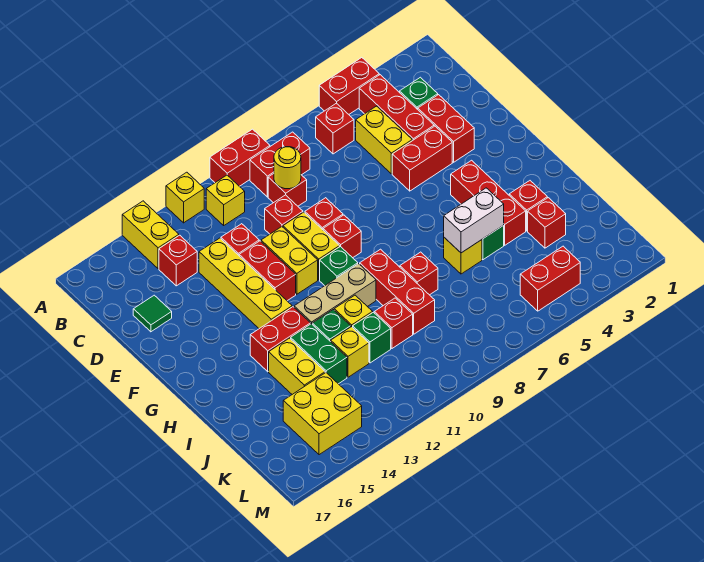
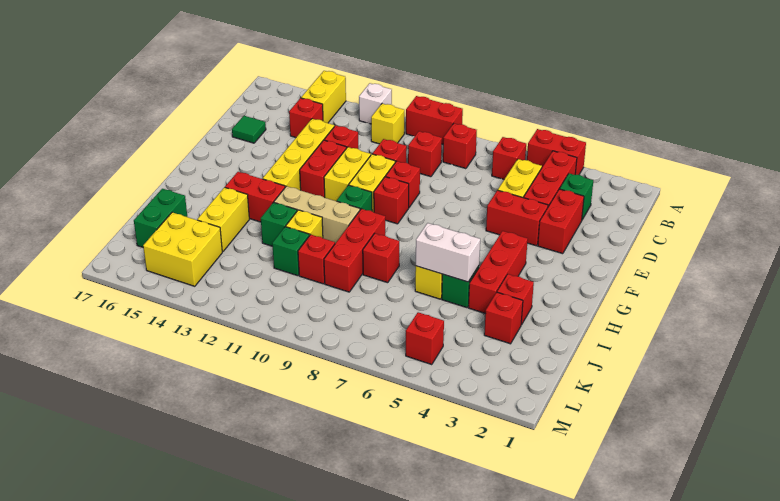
yellow brick A12 level 1 -> white brick A12 level 1
red brick B8:B9 level 1 -> red brick B8 level 1
yellow round brick C9 level 2 -> none
green brick I13:J13 level 1 -> green brick J16:K16 level 1
yellow brick J12 level 1 -> none
red brick L4:L5 level 1 -> red brick L5 level 1

